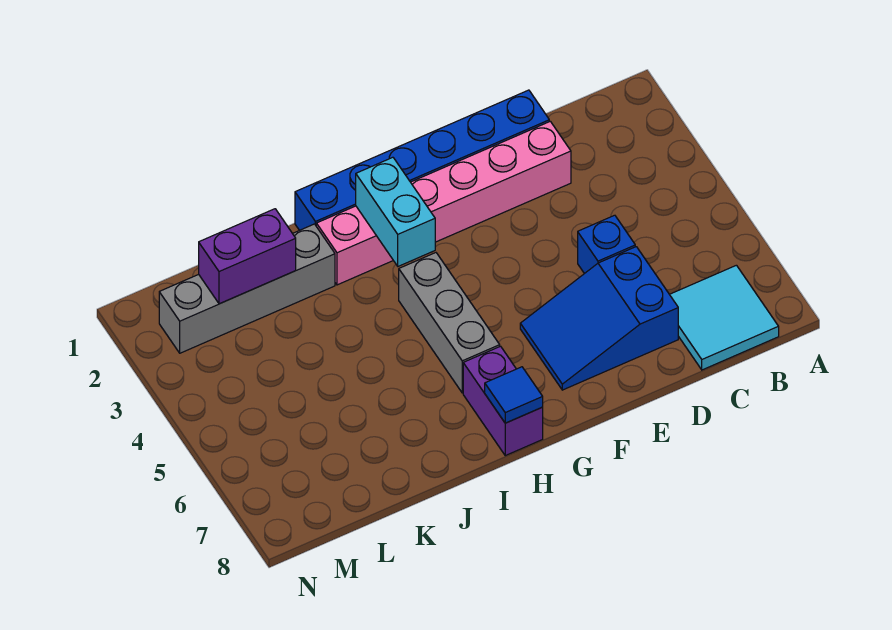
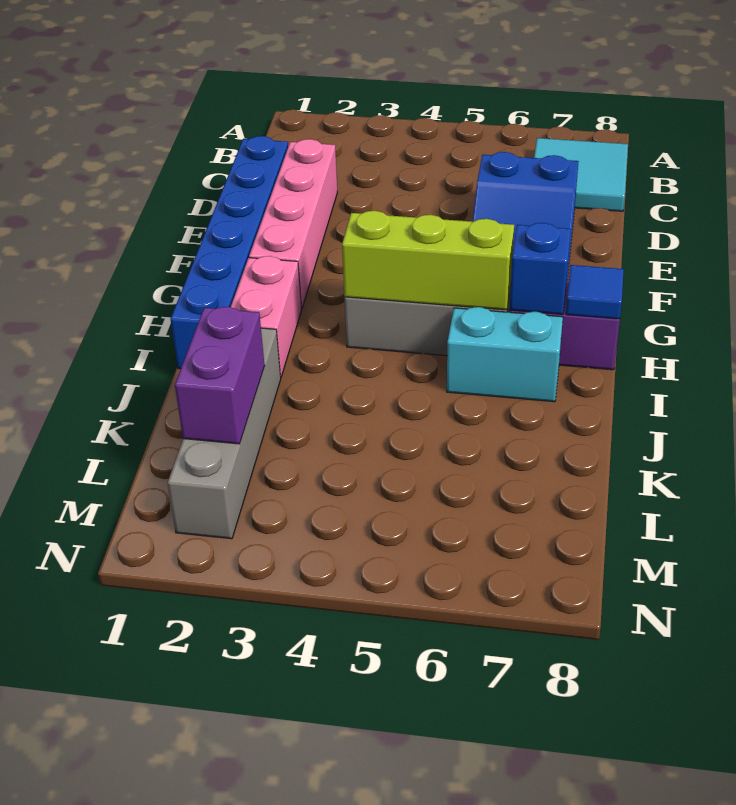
blue brick D5 level 1 -> blue brick H7 level 2
cyan brick H2:H3 level 2 -> cyan brick I6:I7 level 1
none -> lime brick H4:H6 level 2

